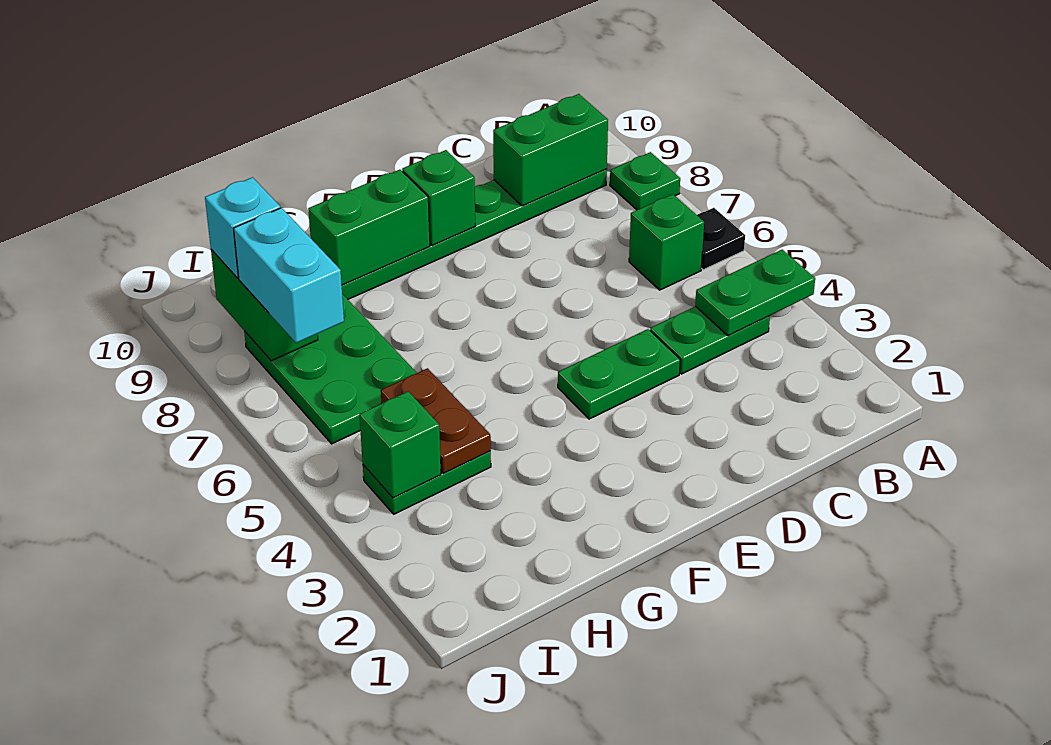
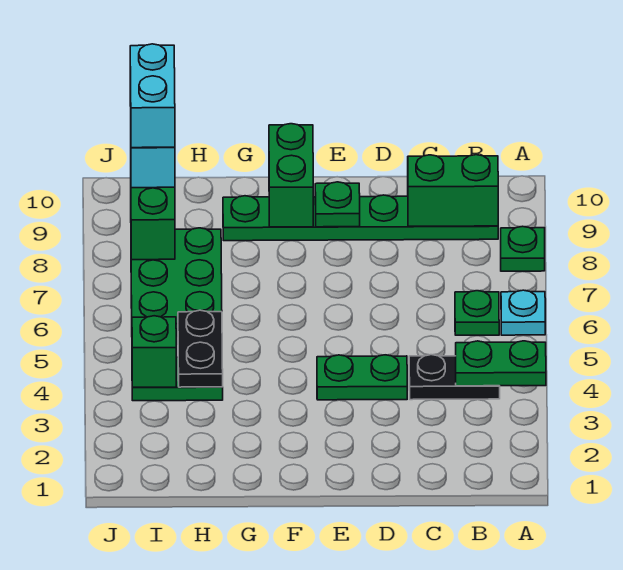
black plate A6 level 1 -> cyan plate A6 level 1
green plate B4:C4 level 1 -> black plate B4:C4 level 1
green brick B6 level 1 -> green plate B6 level 1
green brick E9 level 2 -> green plate E9 level 2
green brick F9:G9 level 2 -> green brick F9:F10 level 2
brown plate H4:H5 level 2 -> black plate H4:H5 level 2
cyan brick I7:I8 level 3 -> cyan brick I9:I10 level 4

